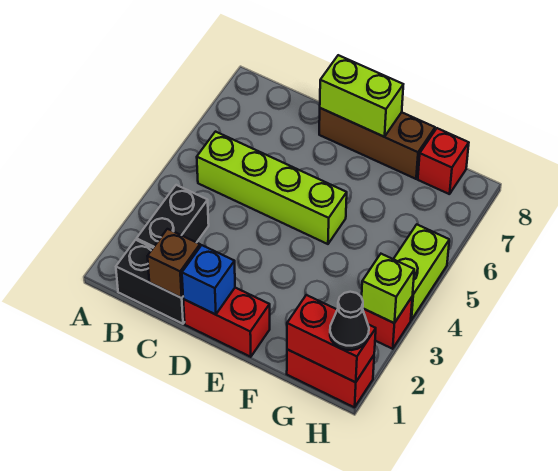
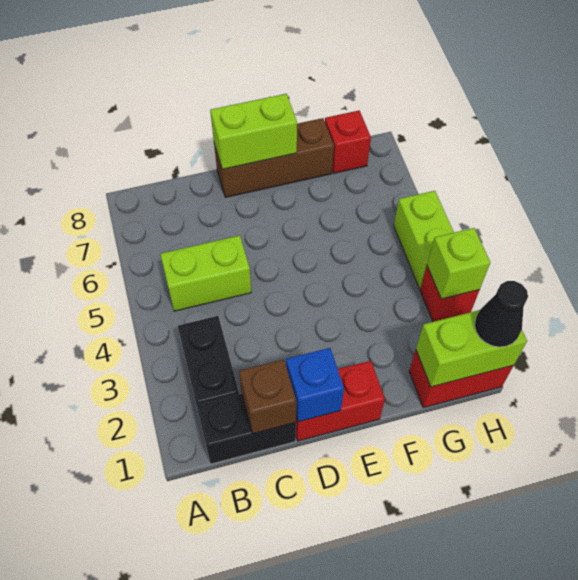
lime brick B5:E5 level 1 -> lime brick B5:C5 level 1
red brick G1:H1 level 2 -> lime brick G1:H1 level 2

